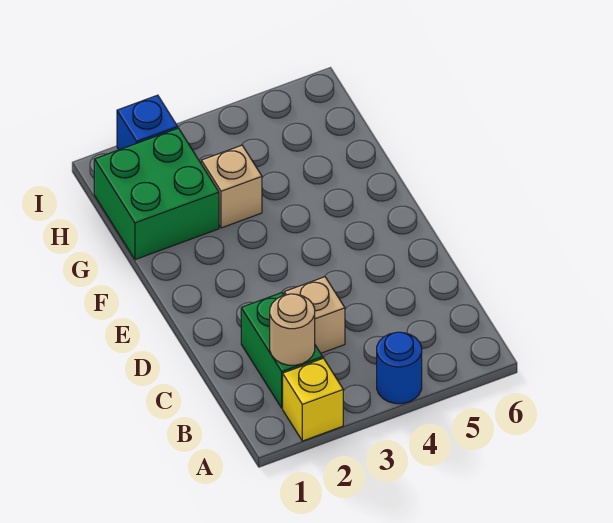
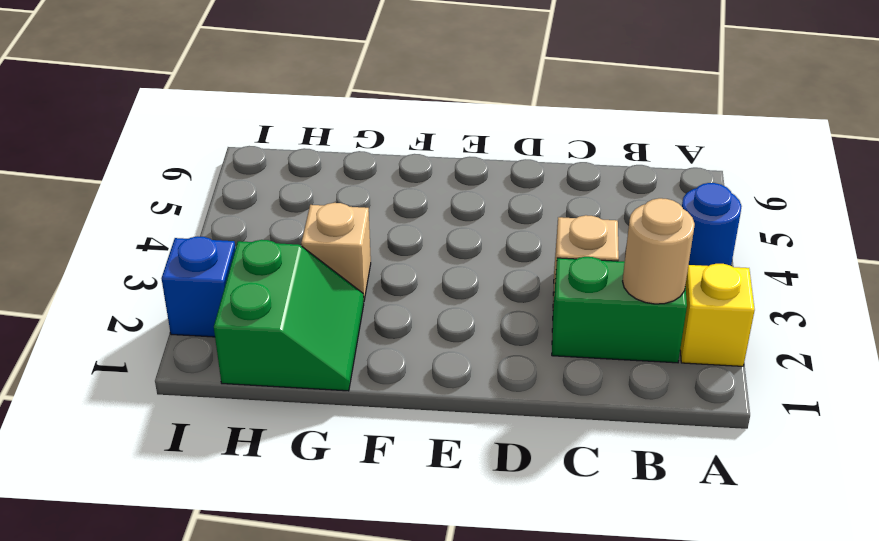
green brick G1:H2 level 1 -> green slope G1:H2 level 1 top H

